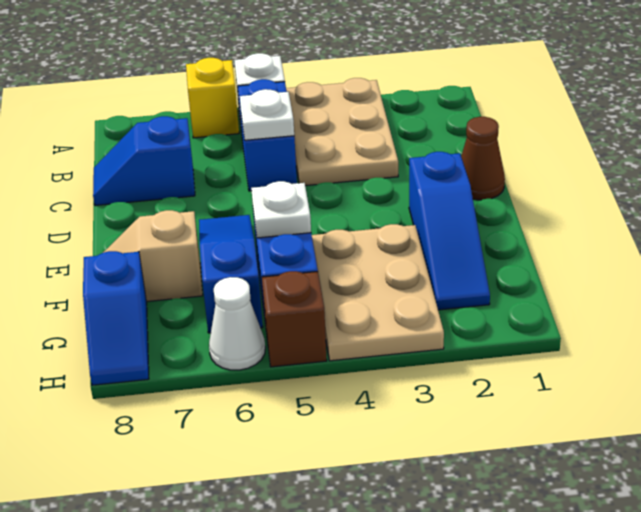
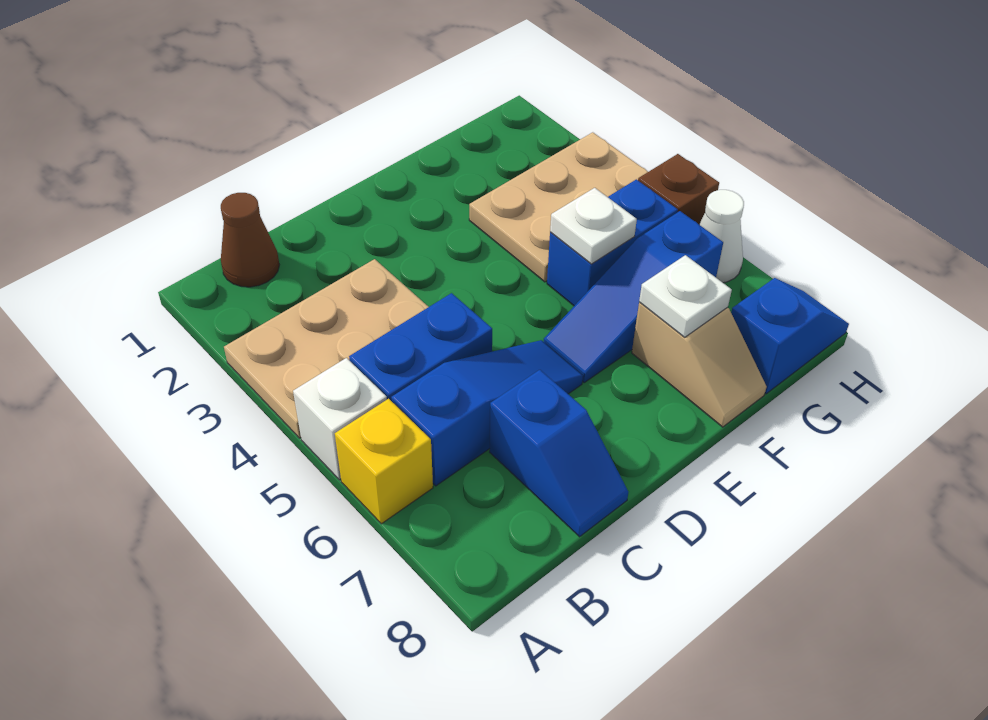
white plate C5 level 2 -> white plate F7 level 2
brown cone D1 level 1 -> brown cone B1 level 1
blue slope E2:G2 level 1 top E -> blue slope B6:D6 level 1 top B

